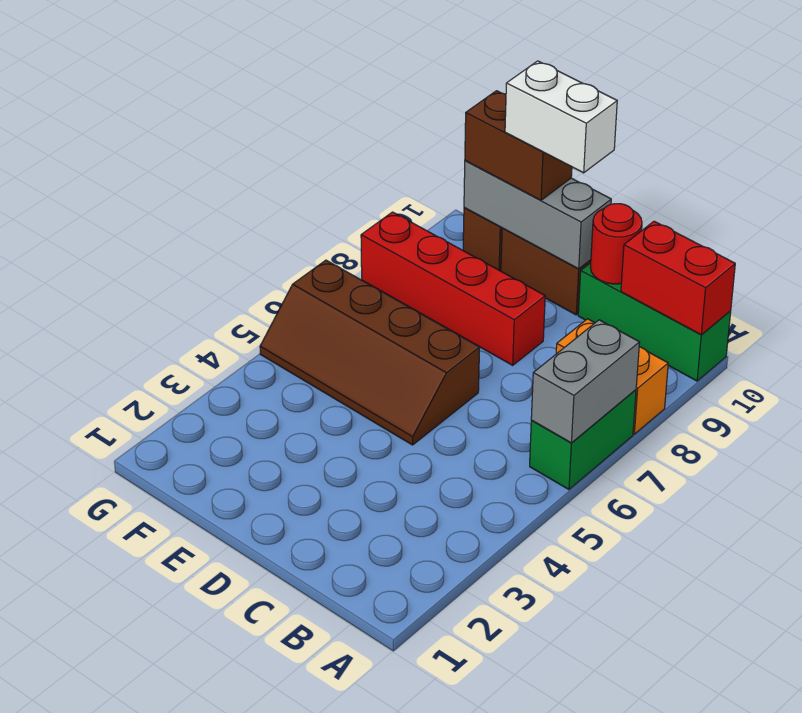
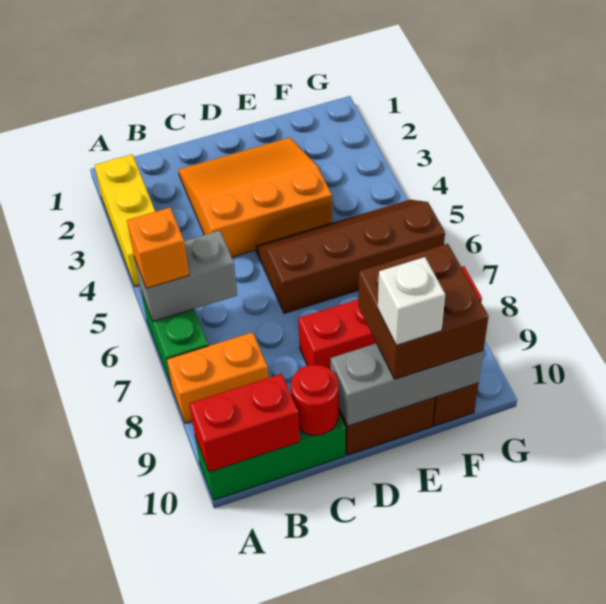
none -> yellow brick A2:A4 level 1
grey brick A6:A7 level 2 -> grey brick A6:B6 level 2
none -> orange brick A6 level 3
none -> orange slope C2:E4 level 1 top 4
white brick D10:E10 level 4 -> white brick E10 level 4
brown brick E10:F10 level 3 -> brown brick E9:F10 level 3

